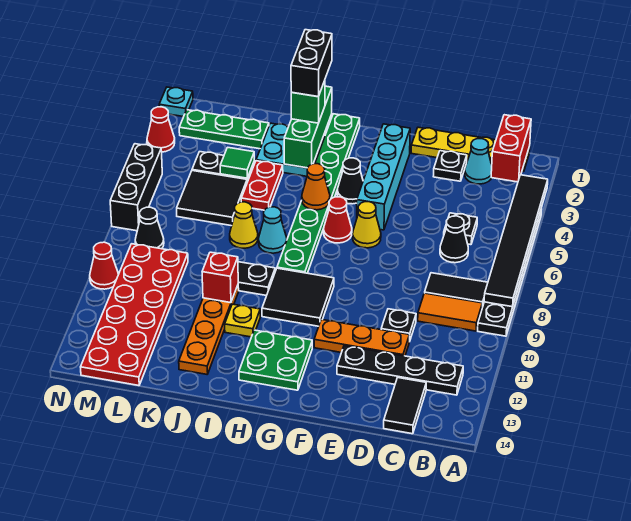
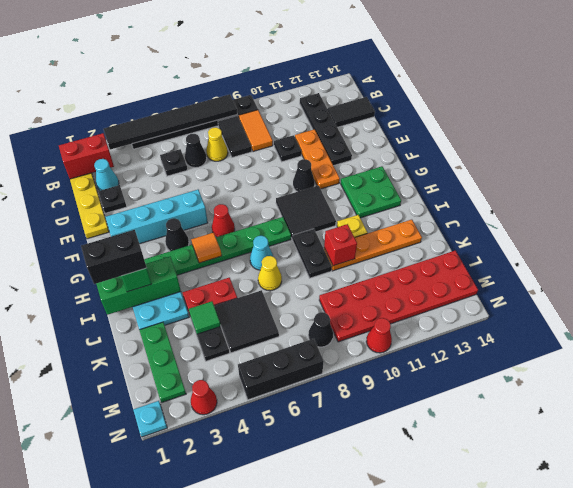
yellow cone F6 level 1 -> yellow cone C7 level 1
none -> black cone F10 level 1
orange cone H5 level 2 -> orange tile H5 level 2

